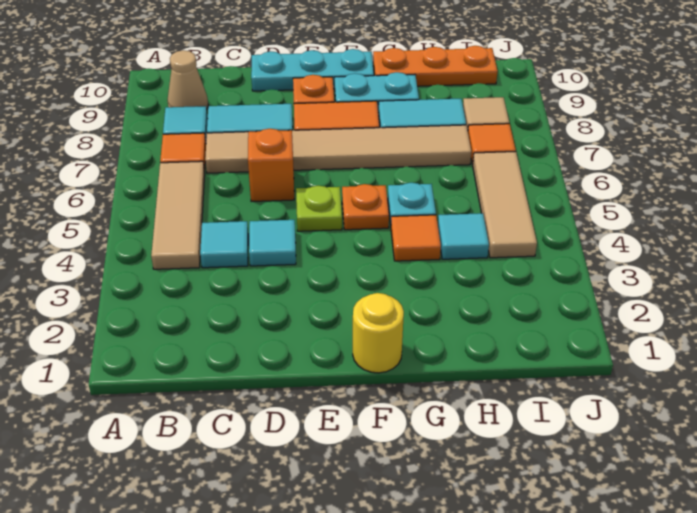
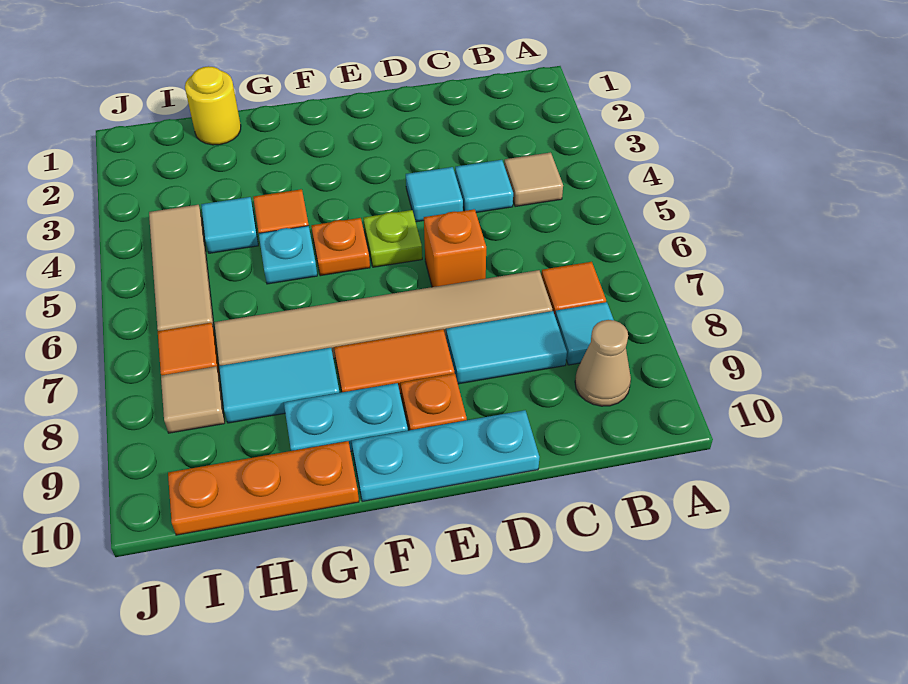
tan tile B4:B6 level 1 -> tan tile B4 level 1
yellow round brick F1 level 1 -> yellow round brick H1 level 1

